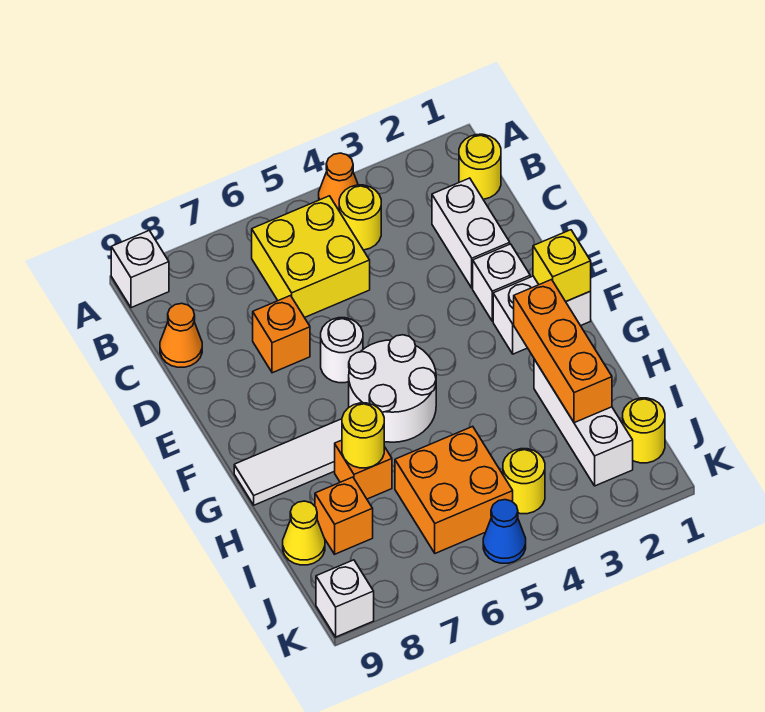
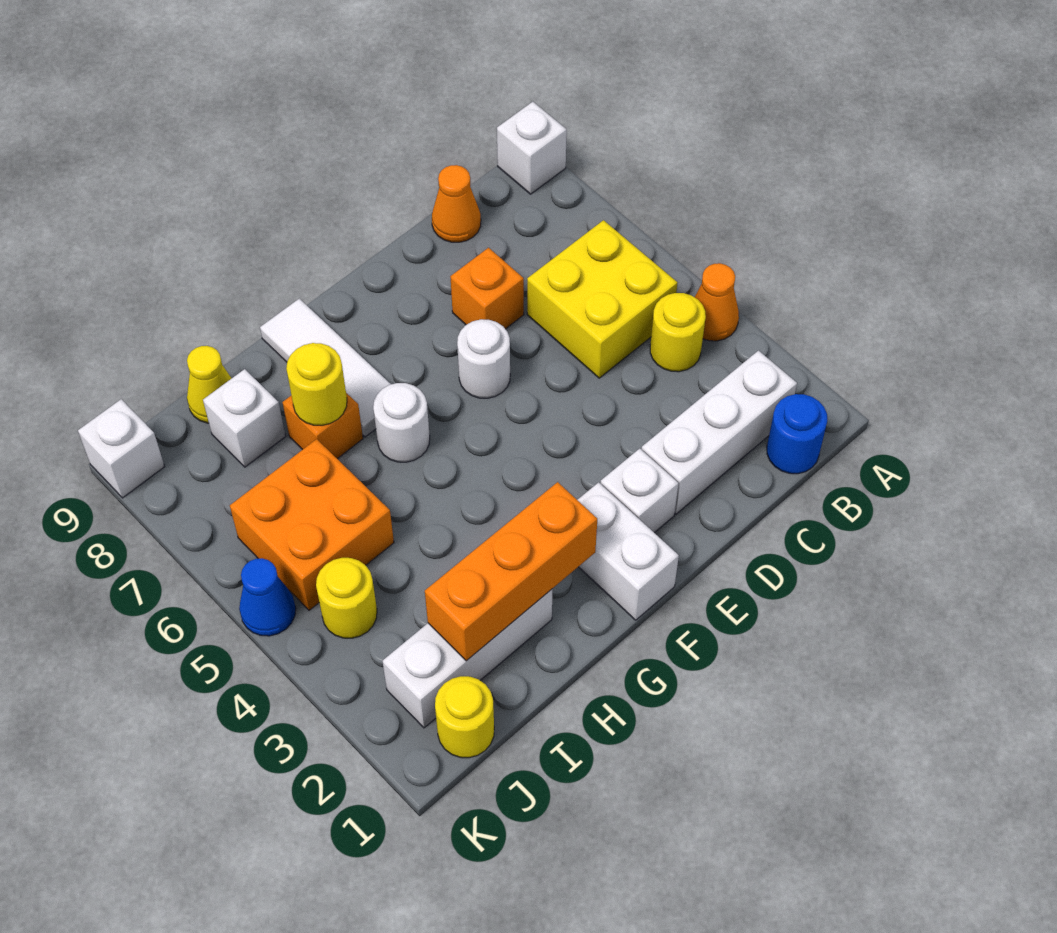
yellow round brick B1 level 1 -> blue round brick B1 level 1
white brick C2:D2 level 1 -> white brick B2:D2 level 1
yellow brick F1 level 2 -> none
white round brick F5:G6 level 1 -> white round brick G6 level 1
orange brick I8 level 1 -> white brick I8 level 1

